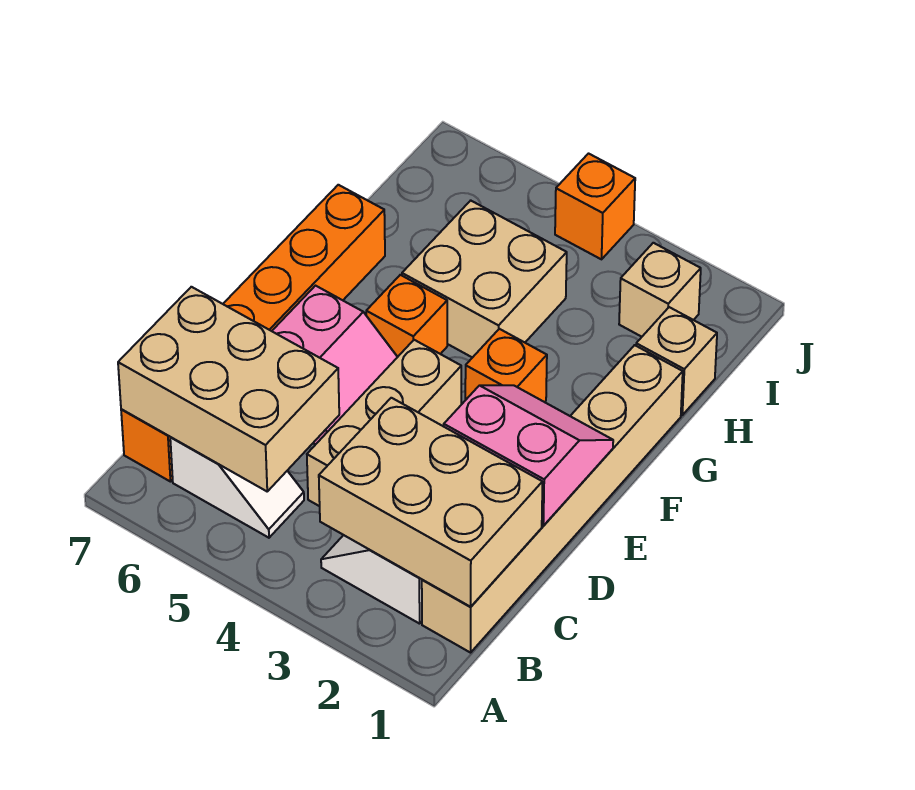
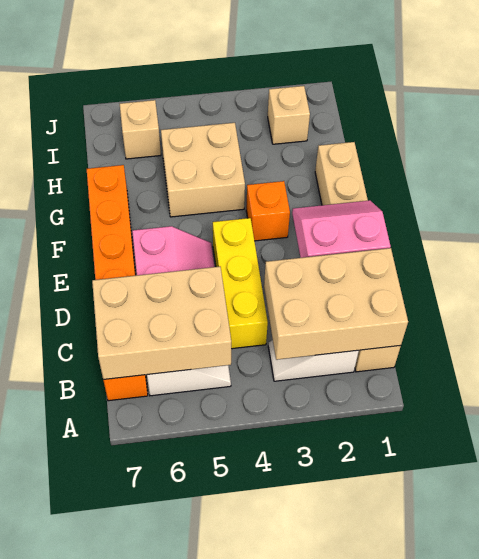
tan brick C4:E4 level 1 -> yellow brick C4:E4 level 1
orange brick F5 level 1 -> none
tan brick H1 level 1 -> tan brick I6 level 1
orange brick J4 level 1 -> none

